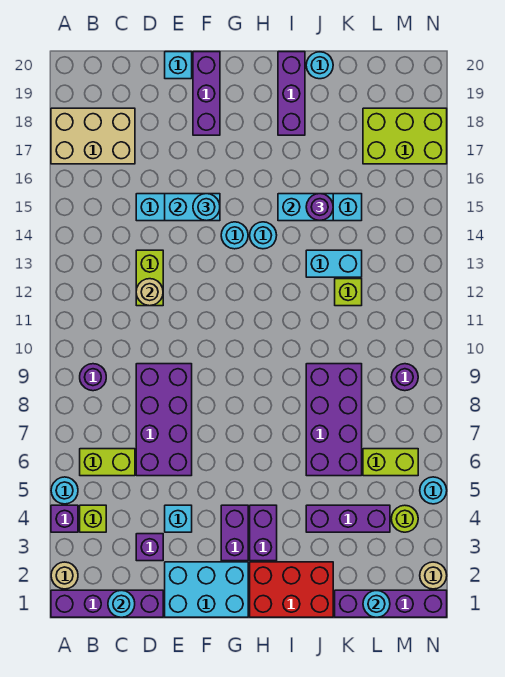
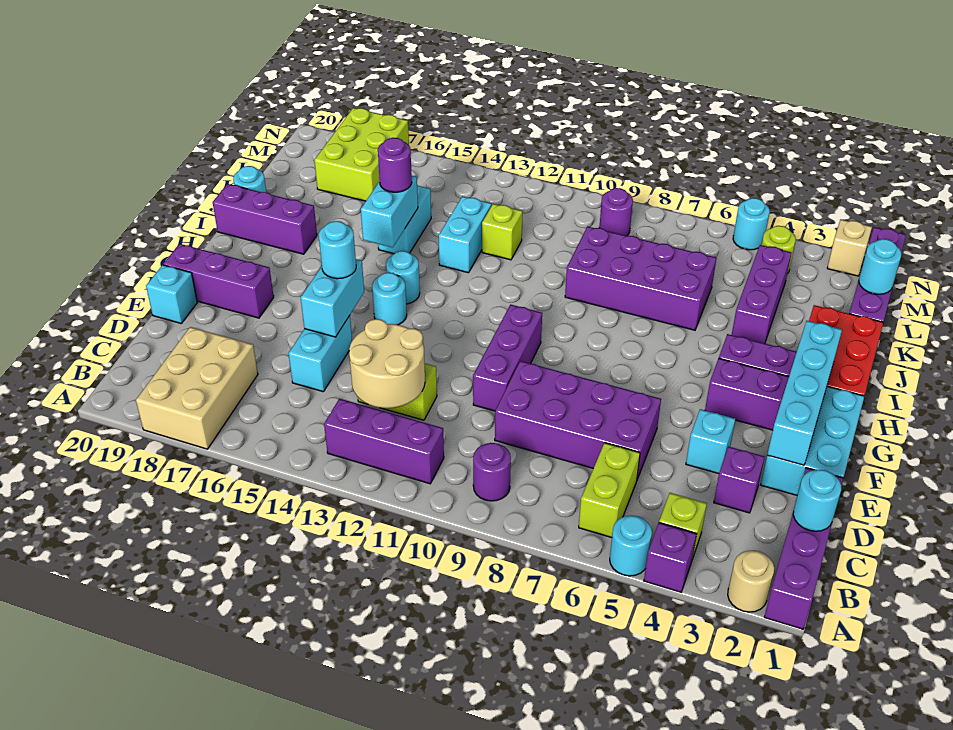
none -> purple brick B11:B13 level 1
tan round brick D12 level 2 -> tan round brick C12:D13 level 2
none -> cyan brick E2:H2 level 2
none -> purple brick E10:G10 level 1
lime brick L6:M6 level 1 -> none
tan round brick N2 level 1 -> tan brick N2 level 1

